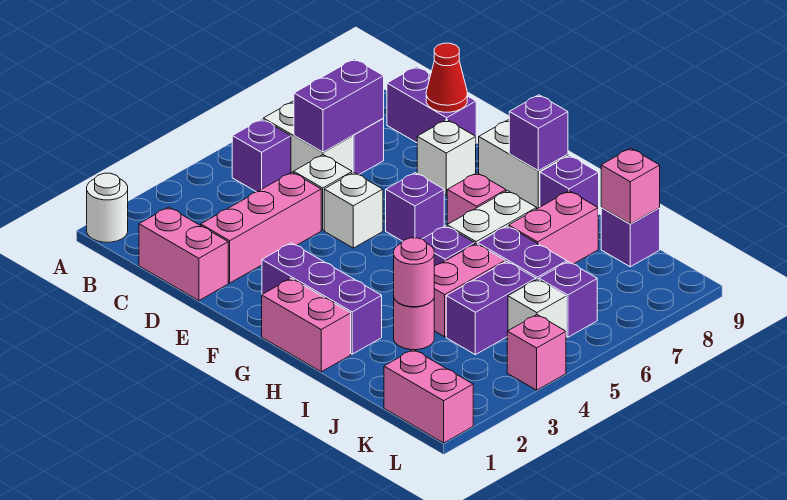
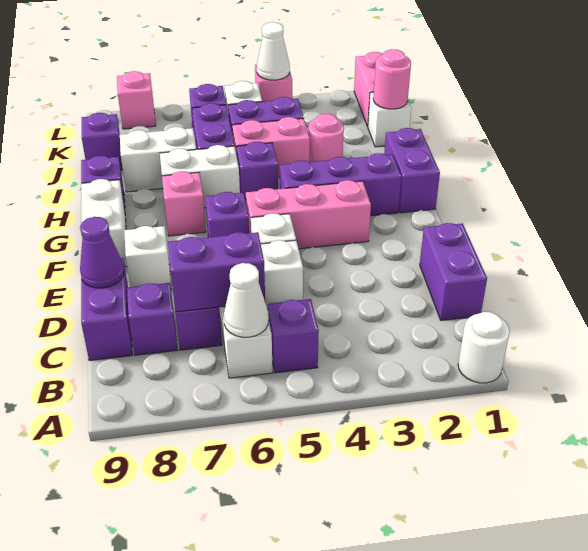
none -> white cone B6 level 2
pink brick C1:D1 level 1 -> purple brick C1:D1 level 1
pink brick D2:D4 level 1 -> pink brick F3:F5 level 1
red cone D9 level 2 -> purple cone D9 level 2
purple brick F2:H2 level 1 -> purple brick G2:G4 level 1
pink brick G1:H1 level 1 -> purple brick G1:H1 level 1
purple brick G9 level 2 -> purple brick C8 level 1
pink round brick I3 level 2 -> pink round brick J1 level 2
pink brick I7:I8 level 1 -> white brick I7:I8 level 1
none -> white brick J1 level 1
pink brick J9 level 2 -> pink brick L8 level 1
none -> white cone L4 level 2

